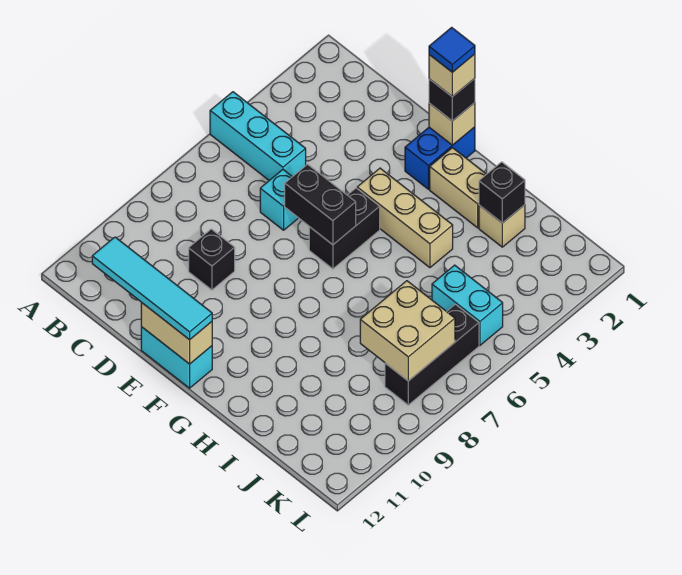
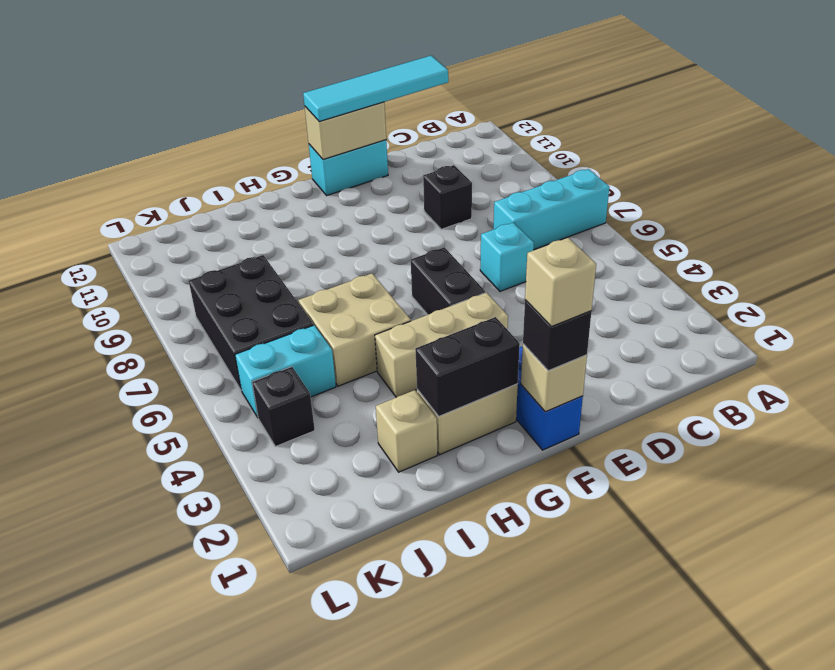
cyan brick A5:C5 level 1 -> cyan brick A7:C7 level 1
black brick E6:F6 level 2 -> black brick G2:H2 level 2
blue tile F1 level 5 -> none
black brick I2 level 2 -> black brick K4 level 1
tan brick J7:K8 level 2 -> tan brick H5:I6 level 1
black brick K6:K8 level 1 -> black brick J6:K8 level 1

